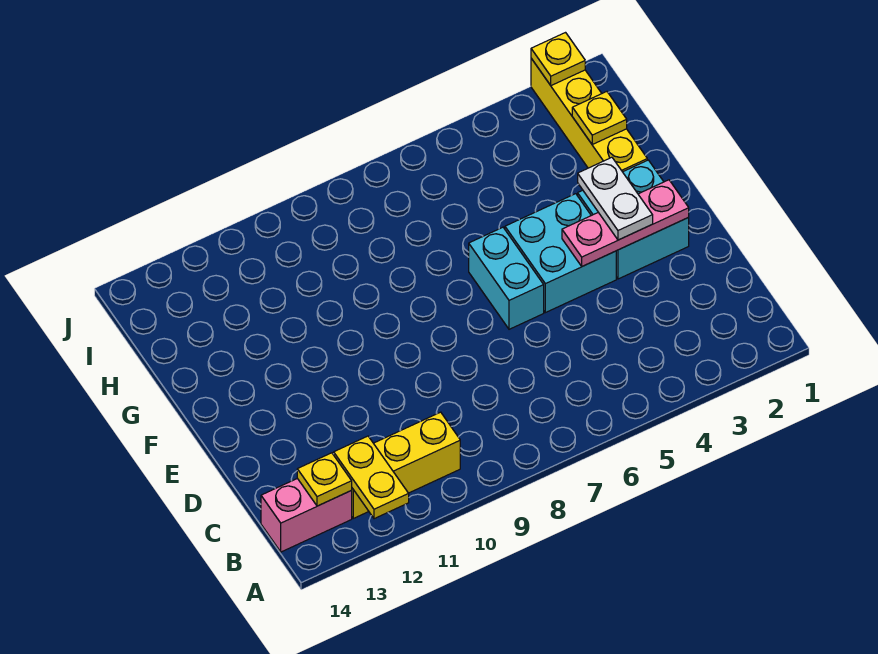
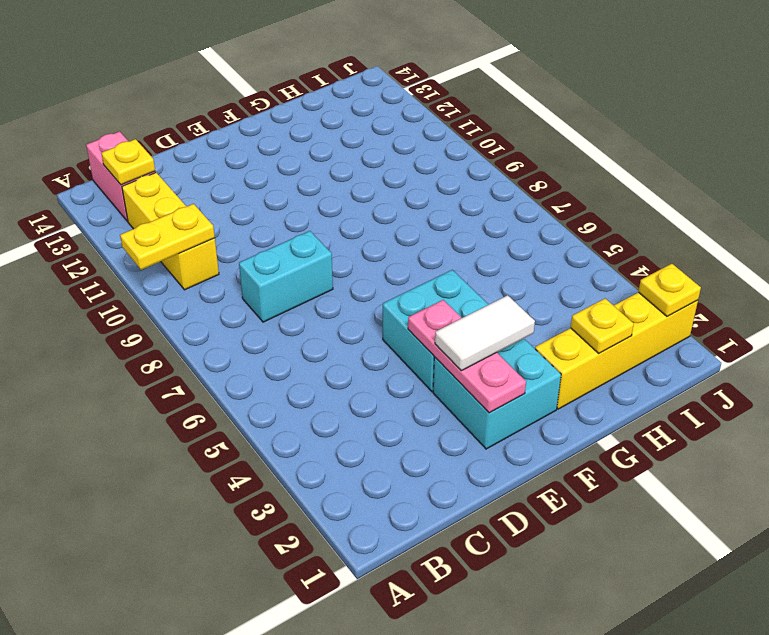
yellow plate A12:B12 level 2 -> yellow plate A10:B10 level 2
white plate E3:F3 level 3 -> white tile E3:F3 level 3
cyan brick E6:F6 level 1 -> cyan brick C8:D8 level 1

